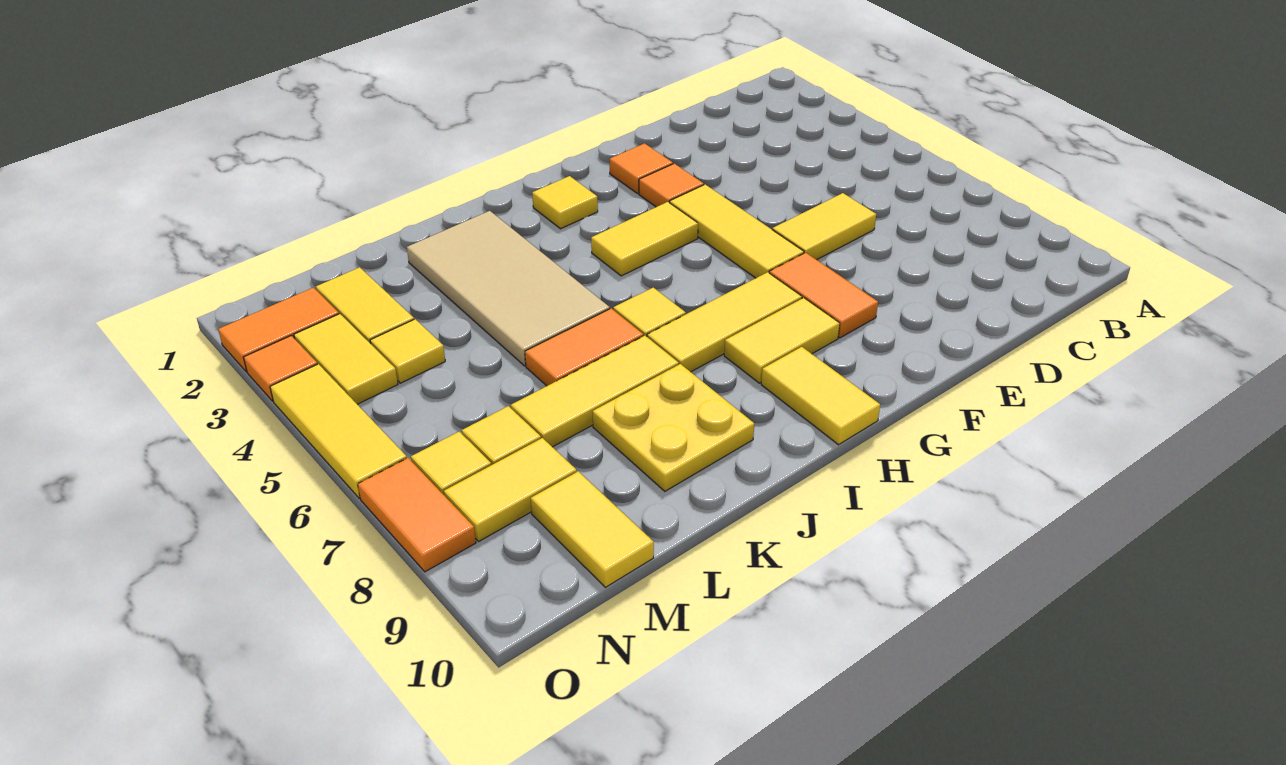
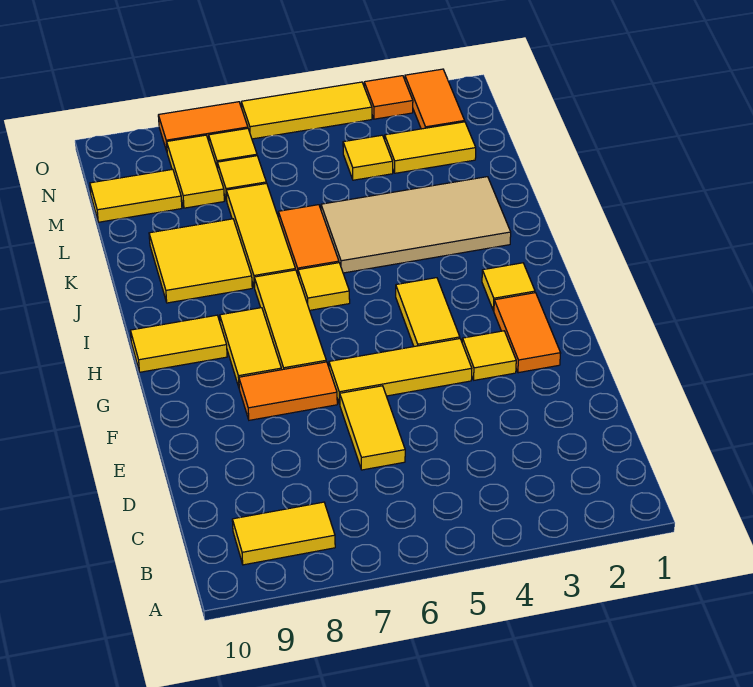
orange tile F2 level 1 -> orange tile F2:G2 level 1
orange tile F3 level 1 -> yellow tile F3 level 1
yellow plate J8:K9 level 1 -> yellow tile J8:K9 level 1
yellow tile N3:N4 level 1 -> yellow tile B8:B9 level 1

